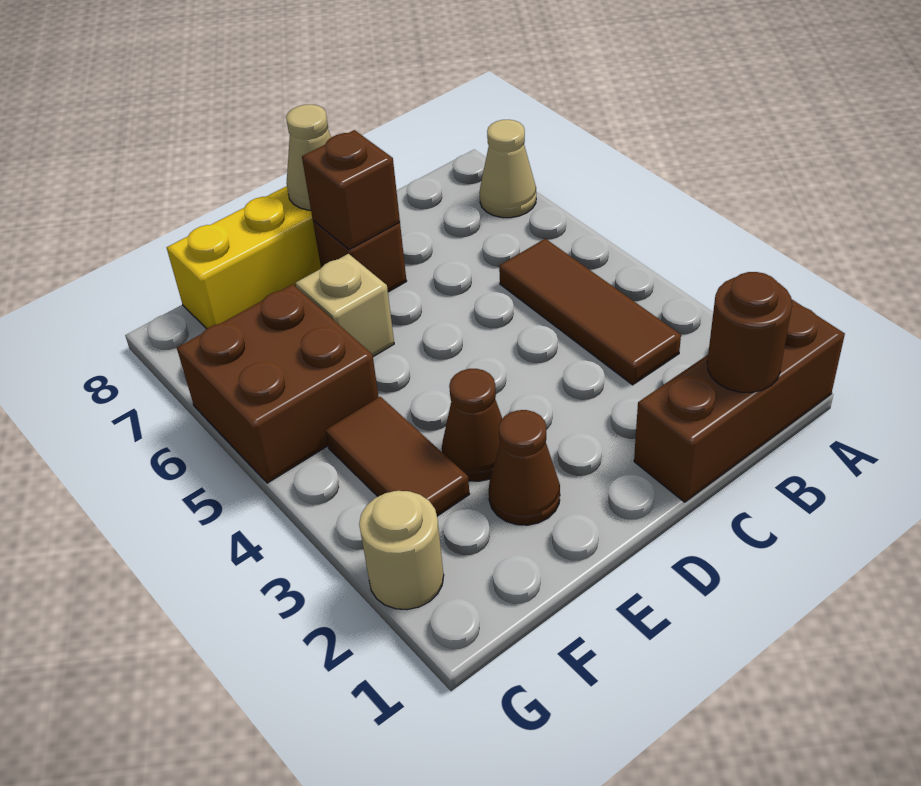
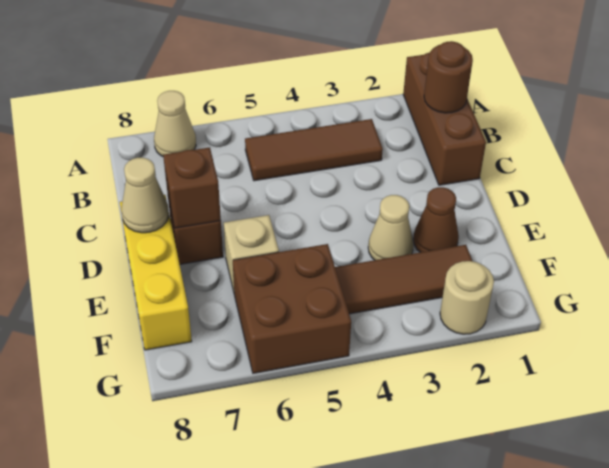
brown cone E3 level 1 -> tan cone E3 level 1
brown tile F3:F4 level 1 -> brown tile F2:F4 level 1

